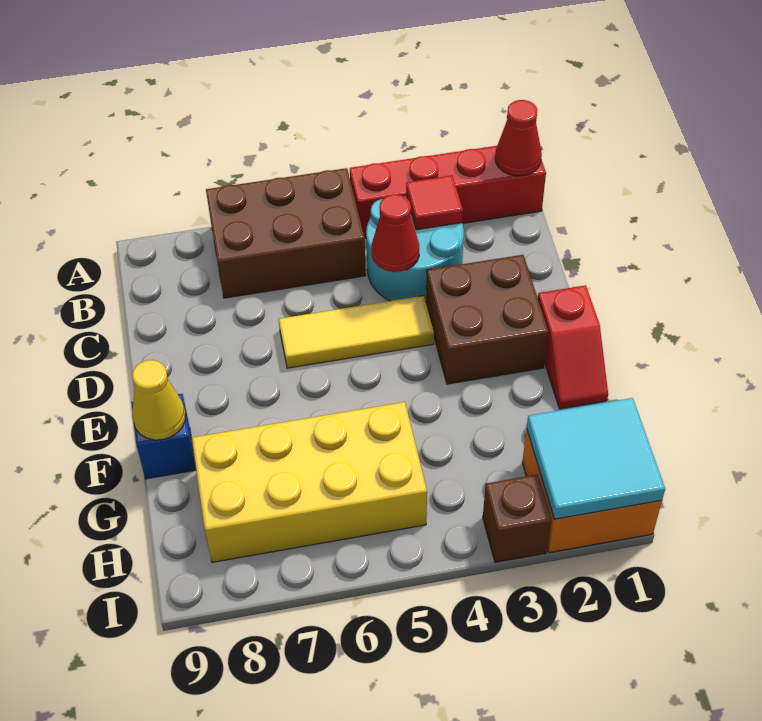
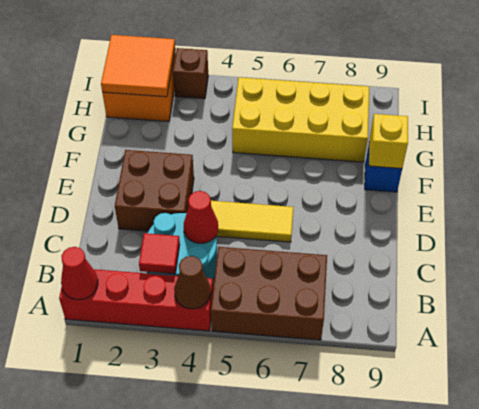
none -> brown cone A4 level 2
red slope E1:F1 level 1 top E -> none
yellow cone F9 level 2 -> yellow brick F9 level 2
cyan tile H1:I2 level 2 -> orange tile H1:I2 level 2

